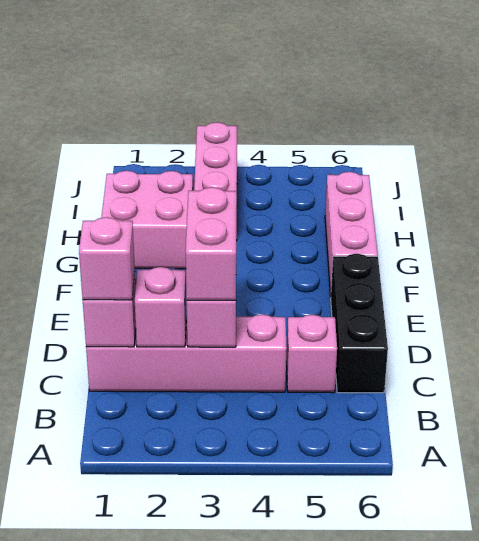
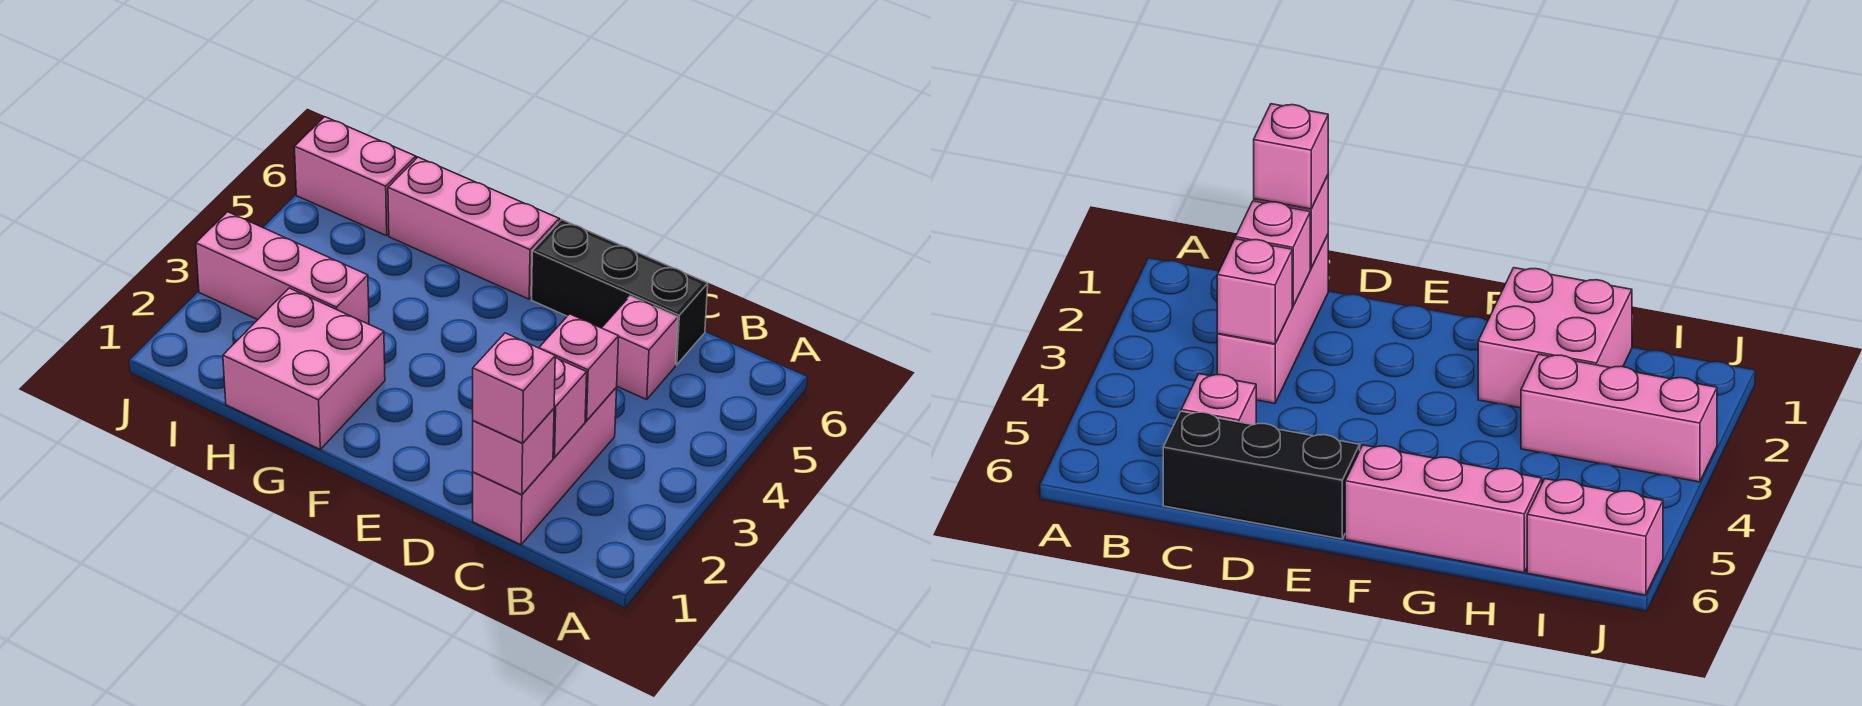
pink brick C1:C4 level 1 -> pink brick C1:C3 level 1
pink brick C3:D3 level 3 -> pink brick I6:J6 level 1

